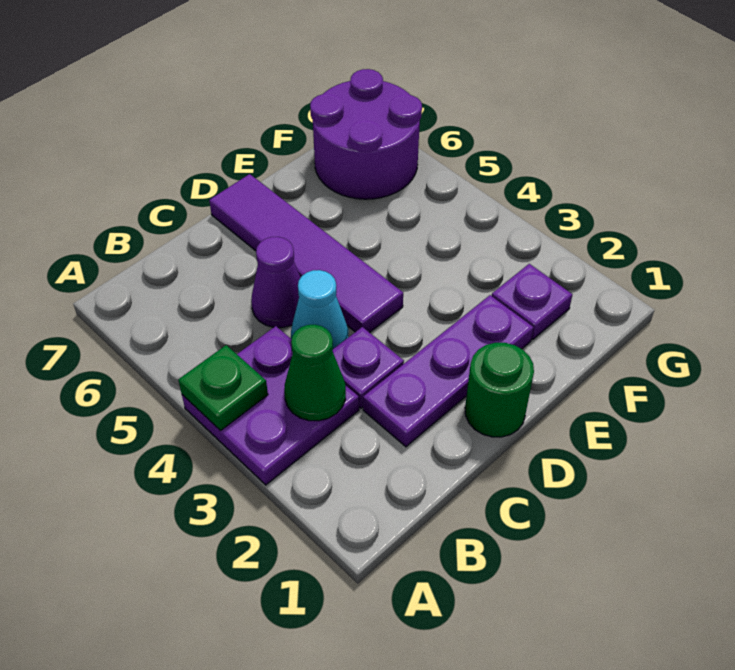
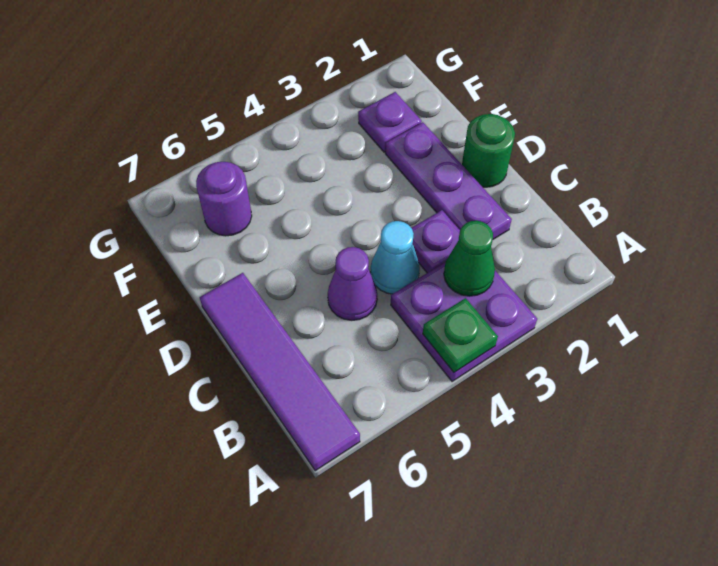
purple tile D4:D7 level 1 -> purple tile A7:D7 level 1
purple round brick F6:G7 level 1 -> purple round brick F6 level 1

